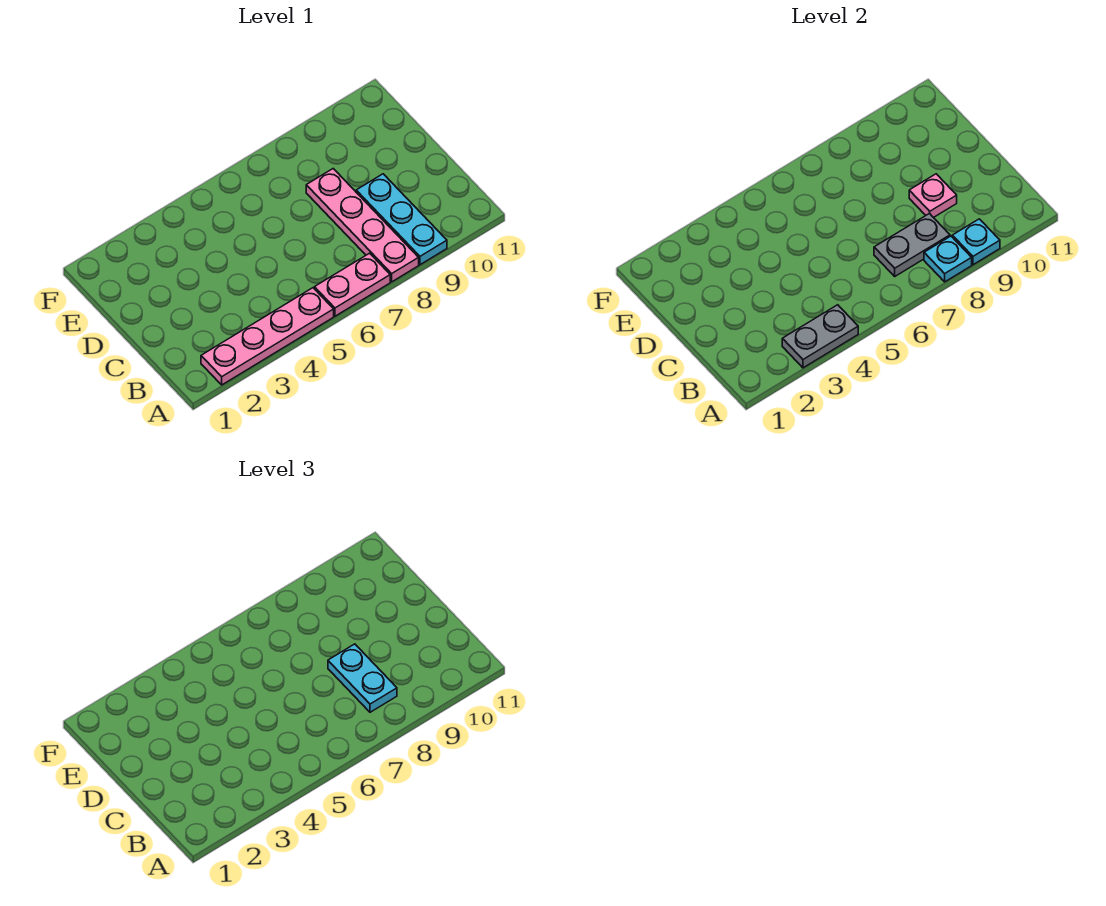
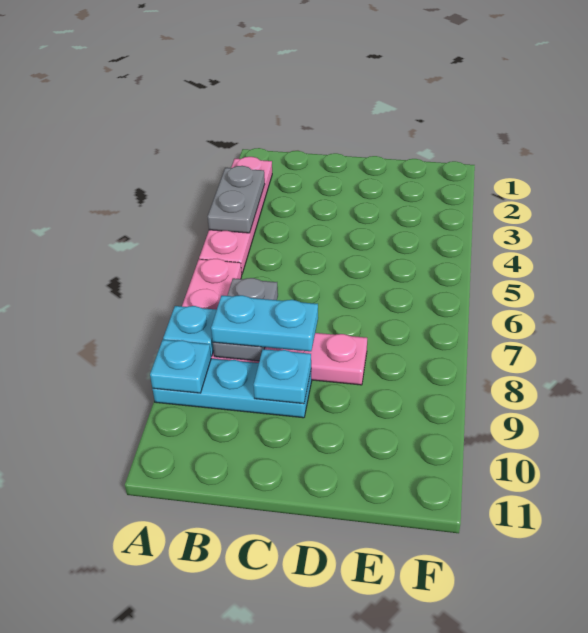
pink plate C9 level 2 -> cyan plate C9 level 2

